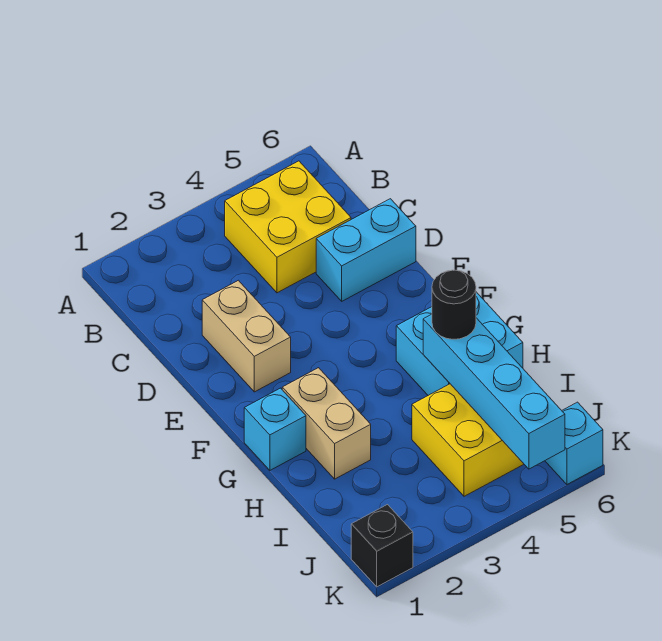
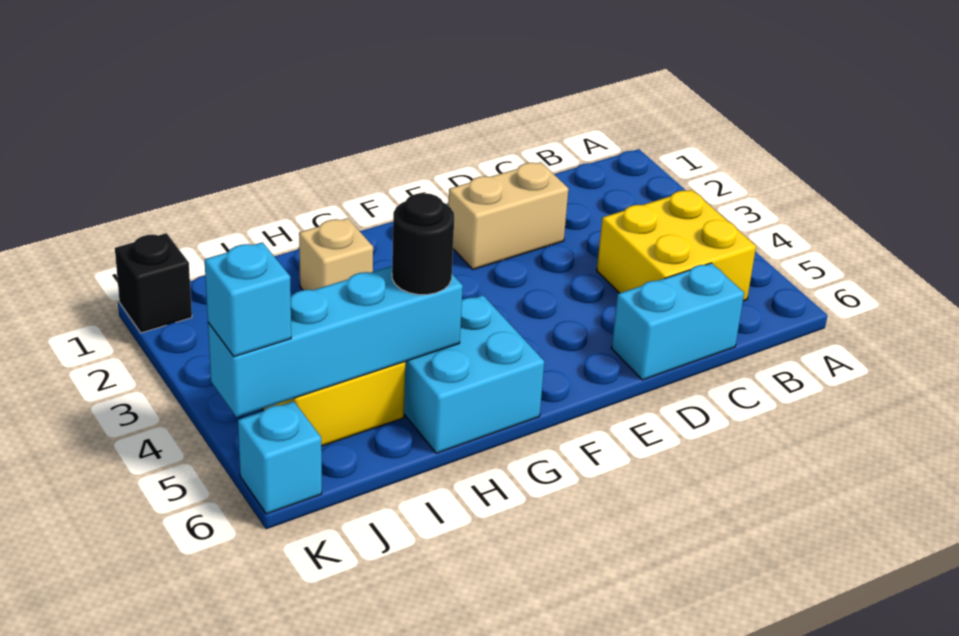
cyan brick D5:D6 level 1 -> cyan brick C6:D6 level 1
cyan brick G1 level 1 -> cyan brick K5 level 3
tan brick G2:H2 level 1 -> tan brick H2 level 1

